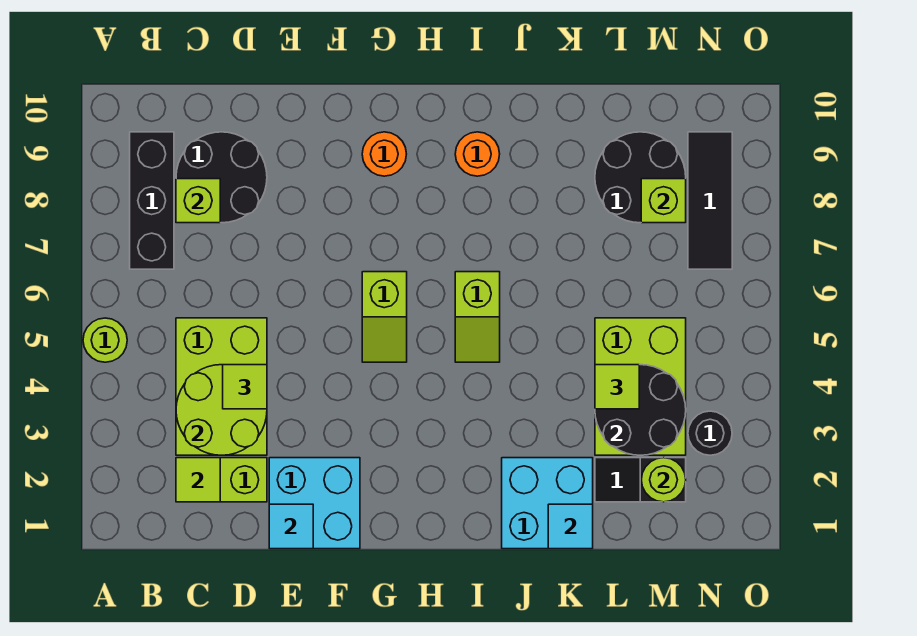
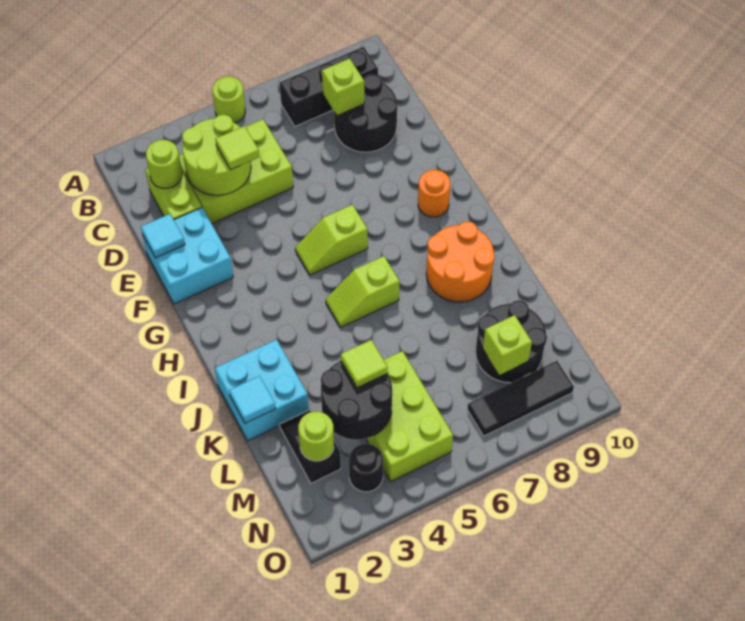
lime tile C2 level 2 -> lime round brick C2 level 2
orange round brick I9 level 1 -> orange round brick I8:J9 level 1
lime brick L3:M5 level 1 -> lime brick L4:N5 level 1

